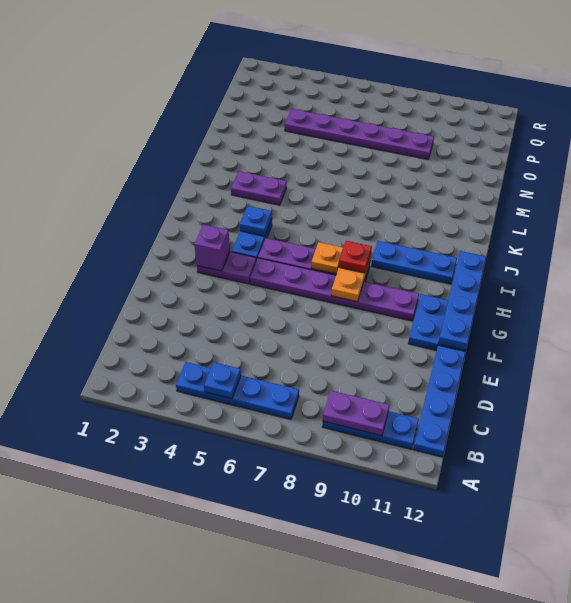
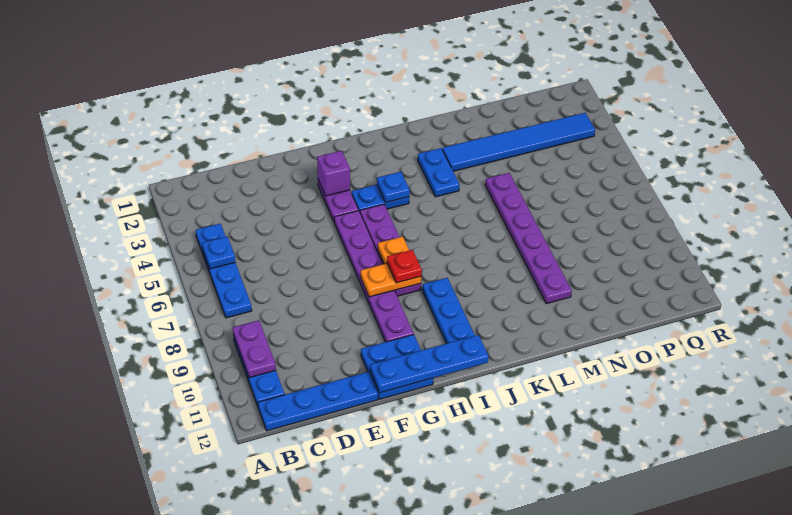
purple plate K3:K4 level 1 -> blue plate K3:K4 level 1
none -> blue tile L3:Q3 level 1
purple plate O4:O9 level 1 -> purple plate M5:M10 level 1

